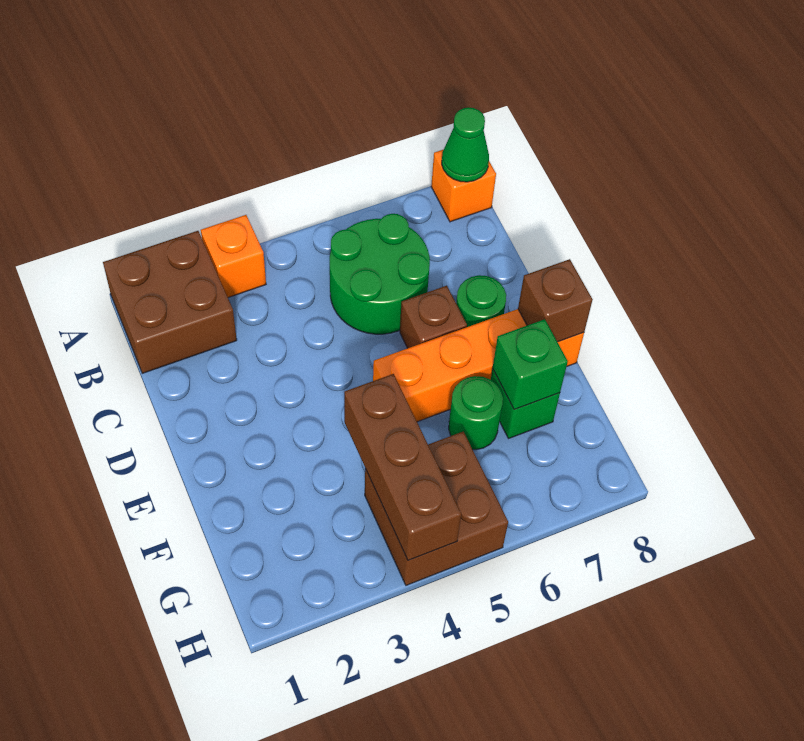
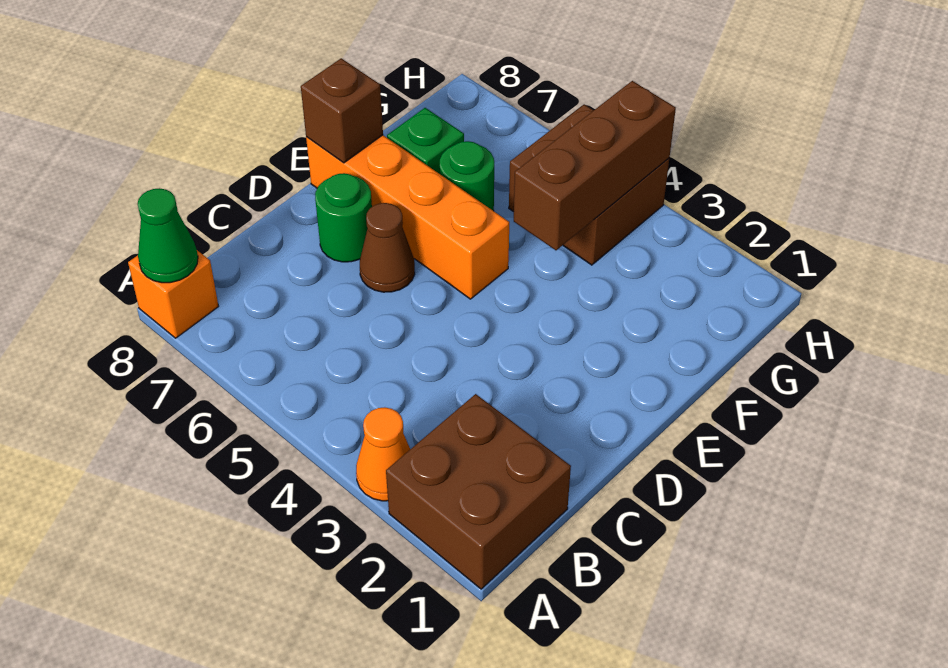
orange brick A3 level 1 -> orange cone A3 level 1
green round brick B5:C6 level 1 -> none
brown brick D6 level 1 -> brown cone D6 level 1
green brick F7 level 2 -> none

